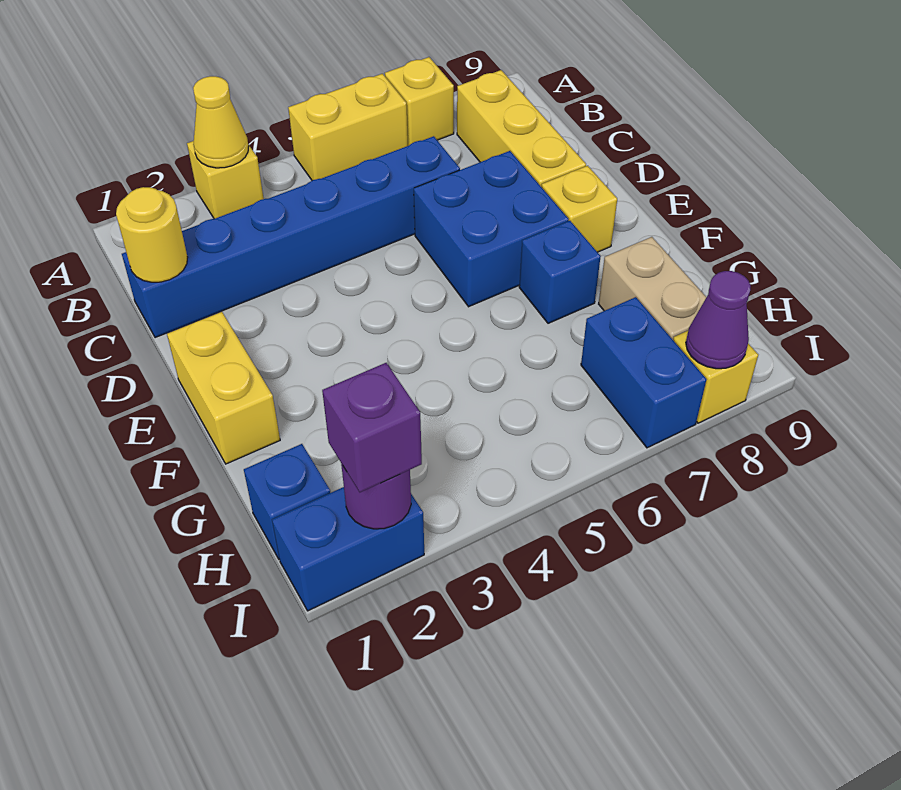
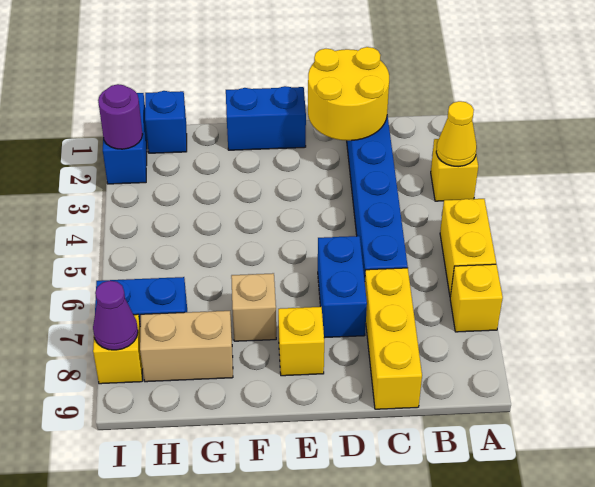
yellow brick B8:D8 level 1 -> yellow brick C7:C9 level 1
yellow round brick C1 level 2 -> yellow round brick C1:D2 level 2
blue brick D6:E7 level 1 -> blue brick D6:D7 level 1
yellow brick E1:F1 level 1 -> blue brick E1:F1 level 1
blue brick F7 level 1 -> tan brick F7 level 1
purple brick I2 level 3 -> none

